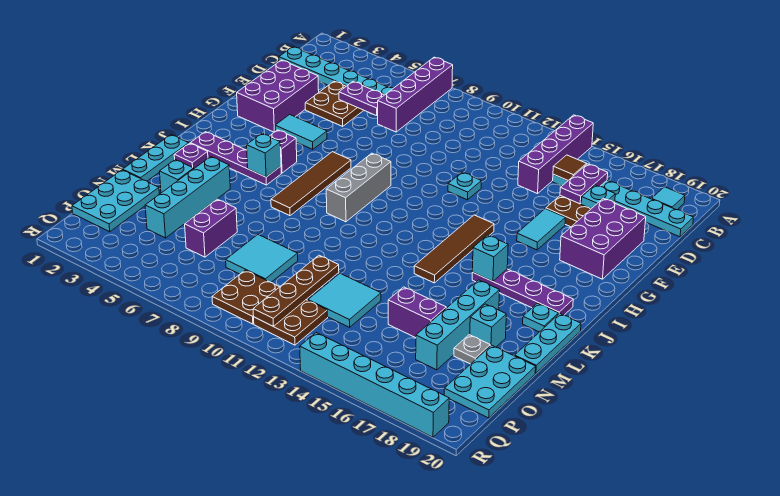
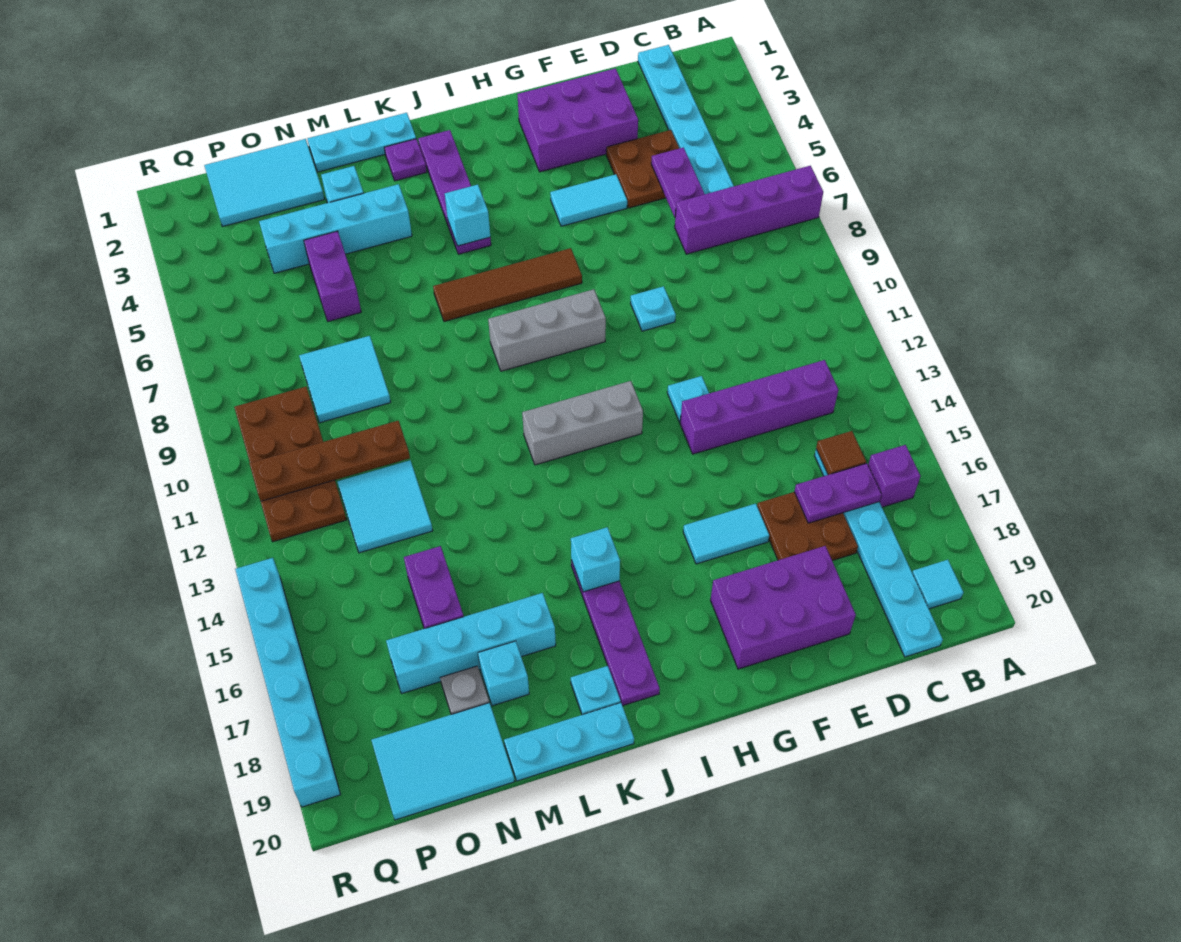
purple brick A14:D14 level 1 -> purple brick C13:F13 level 1
cyan plate D17 level 2 -> cyan plate F9 level 1
cyan tile G4:G5 level 1 -> cyan tile F5:G5 level 1
none -> grey brick H12:J12 level 1
brown tile H14:K14 level 1 -> none
purple brick I5 level 1 -> purple brick B16 level 1
cyan plate N1:P2 level 1 -> cyan tile N1:P2 level 1
purple brick N6:O6 level 1 -> purple brick N5:N6 level 1
cyan plate N19:P20 level 1 -> cyan tile N19:P20 level 1

